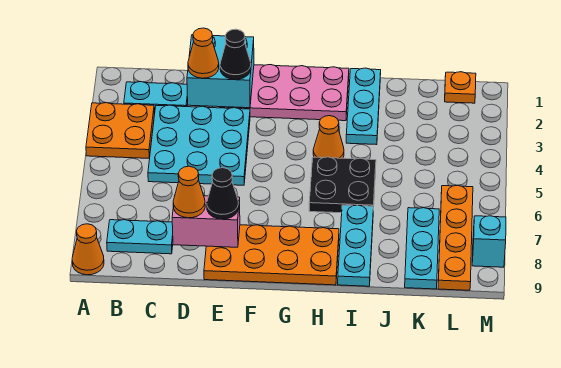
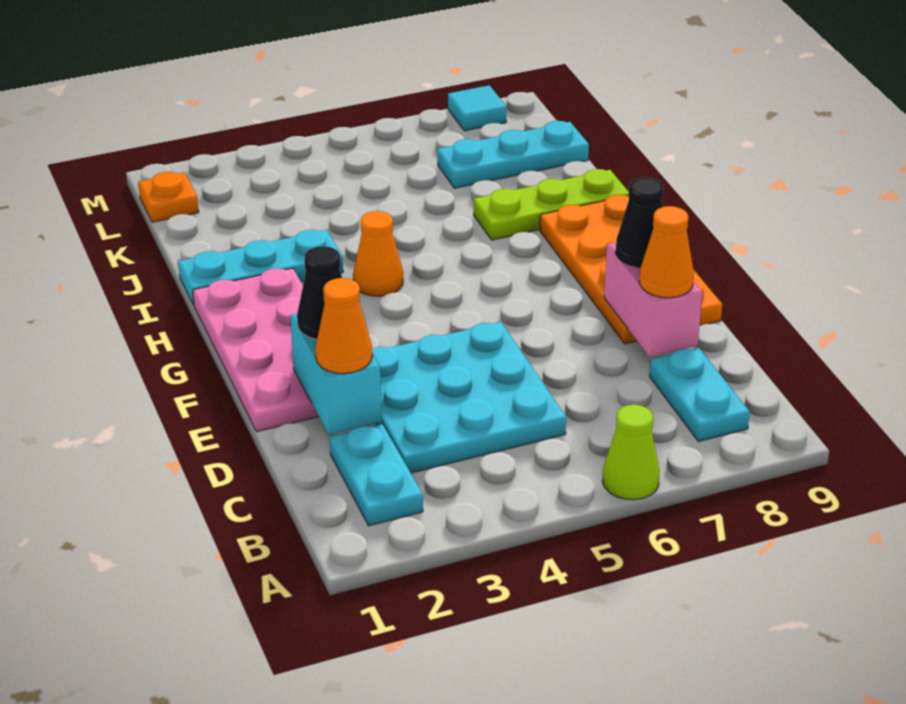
orange plate A3:B4 level 1 -> none
none -> lime cone A6 level 1
orange cone A9 level 1 -> none
cyan brick D1:E2 level 2 -> cyan brick D2:E2 level 2
black plate H5:I6 level 1 -> none
cyan plate I7:I9 level 1 -> lime plate I7:I9 level 1
orange plate L6:L9 level 1 -> none
cyan brick M8 level 1 -> cyan tile M8 level 1

